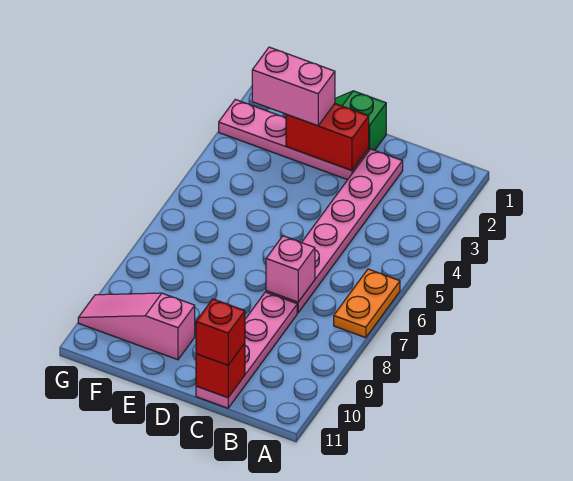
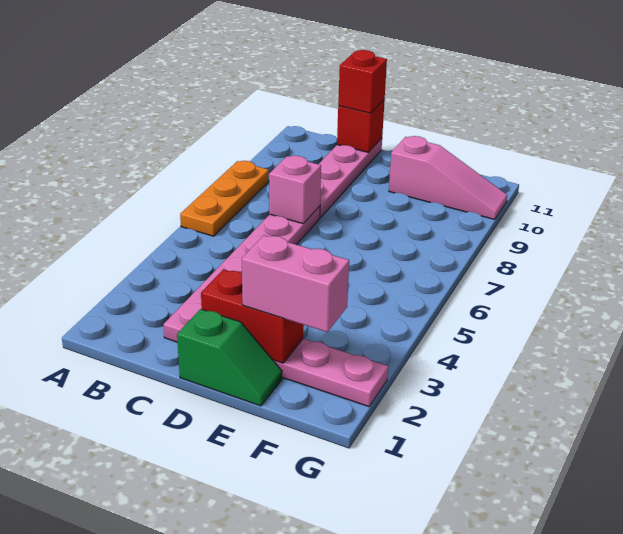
orange plate A6:A7 level 1 -> orange plate A6:A8 level 1

